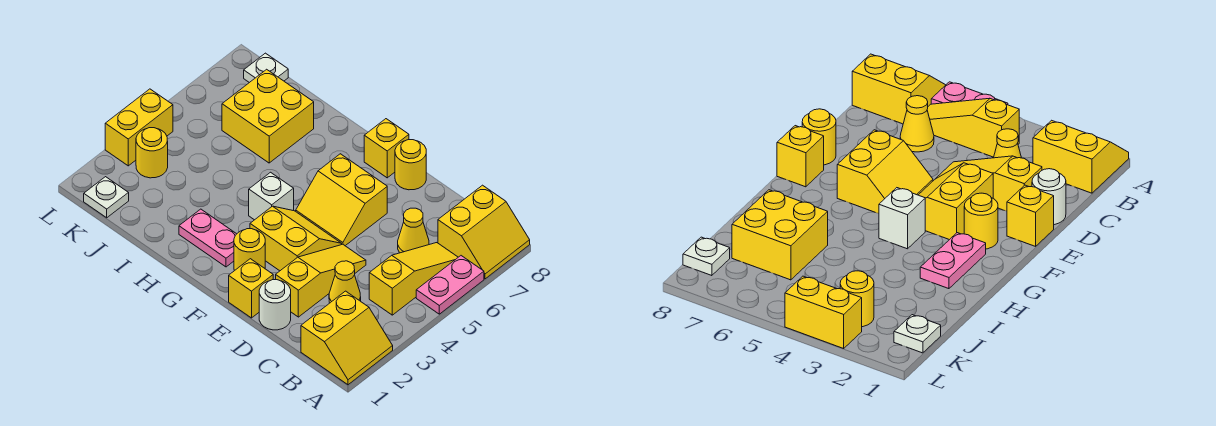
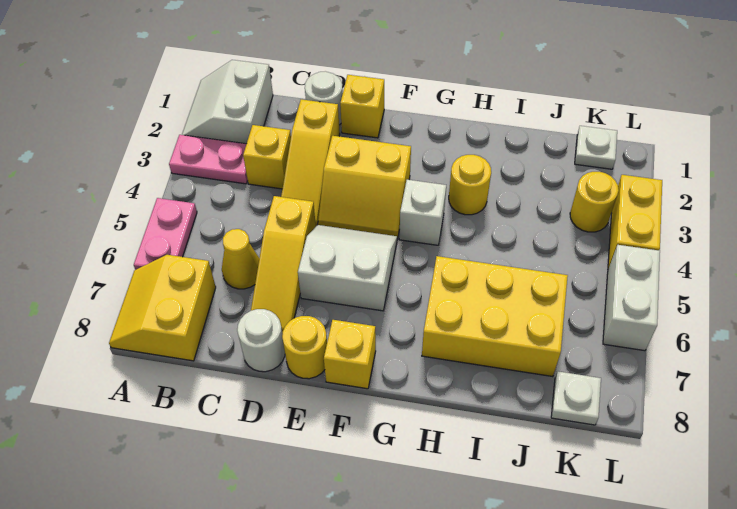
yellow slope A1:B2 level 1 top B -> white slope A1:B2 level 1 top B
yellow slope B4:B6 level 1 top 4 -> yellow slope D5:D7 level 1 top 5
yellow cone C3 level 1 -> yellow brick C3 level 1
none -> white round brick D8 level 1
yellow slope E5:F6 level 1 top 6 -> white slope E5:F6 level 1 top 6
yellow round brick F2 level 1 -> yellow round brick H3 level 1
pink plate G2:H2 level 1 -> pink plate A3:B3 level 1
yellow brick I6:J7 level 1 -> yellow brick H6:J7 level 1
none -> white brick L5:L6 level 1

